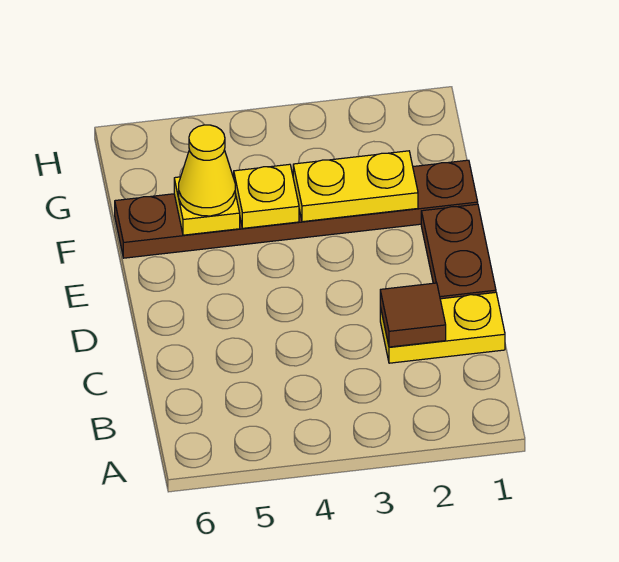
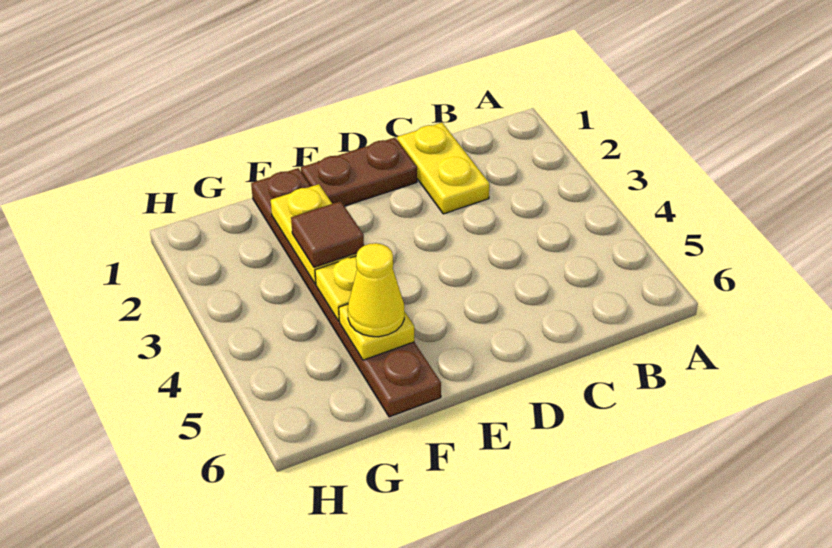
brown tile C2 level 2 -> brown tile F3 level 3

